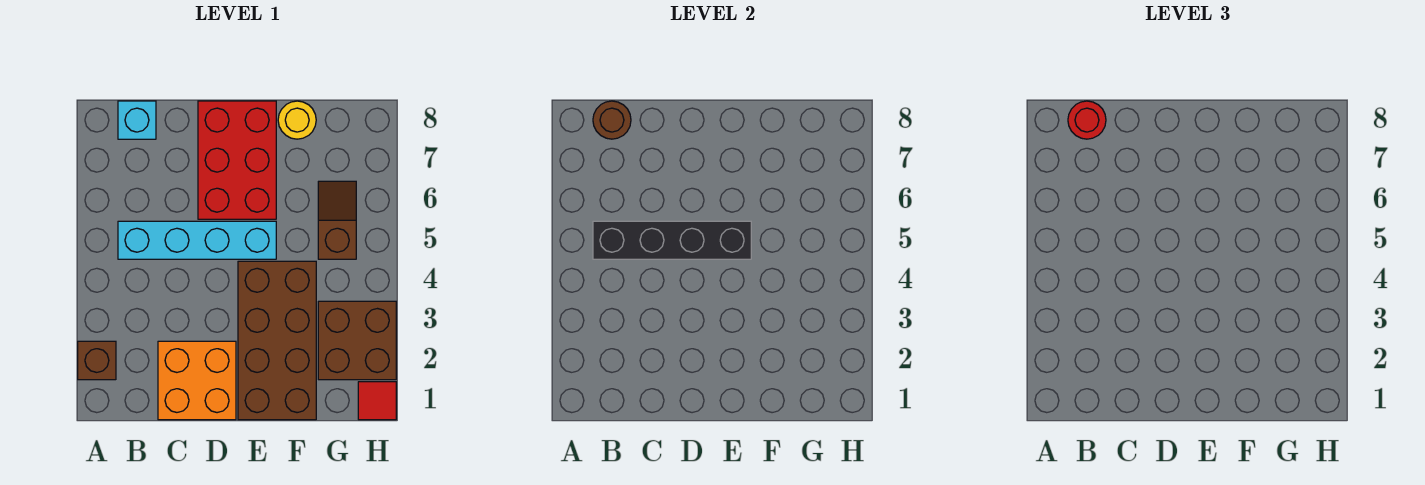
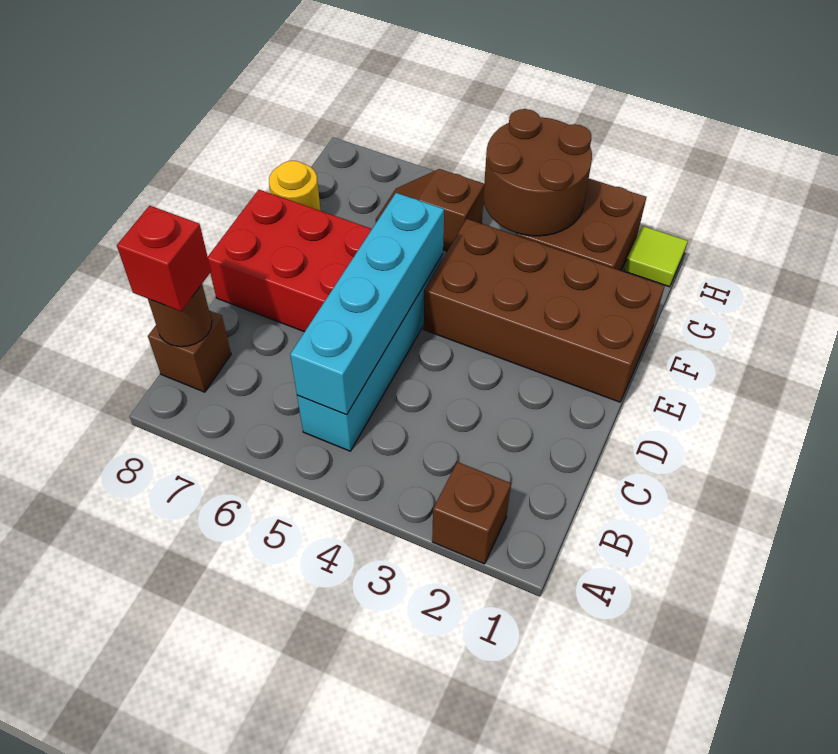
black brick B5:E5 level 2 -> cyan brick B5:E5 level 2
cyan brick B8 level 1 -> brown brick B8 level 1
red round brick B8 level 3 -> red brick B8 level 3
orange brick C1:D2 level 1 -> none
none -> brown round brick G3:H4 level 2
red tile H1 level 1 -> lime tile H1 level 1

